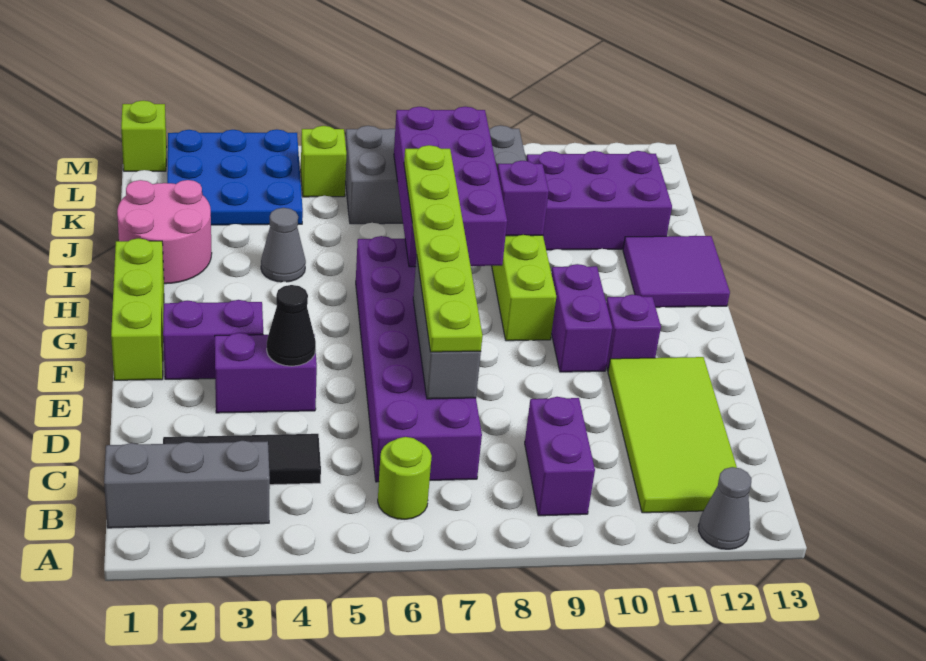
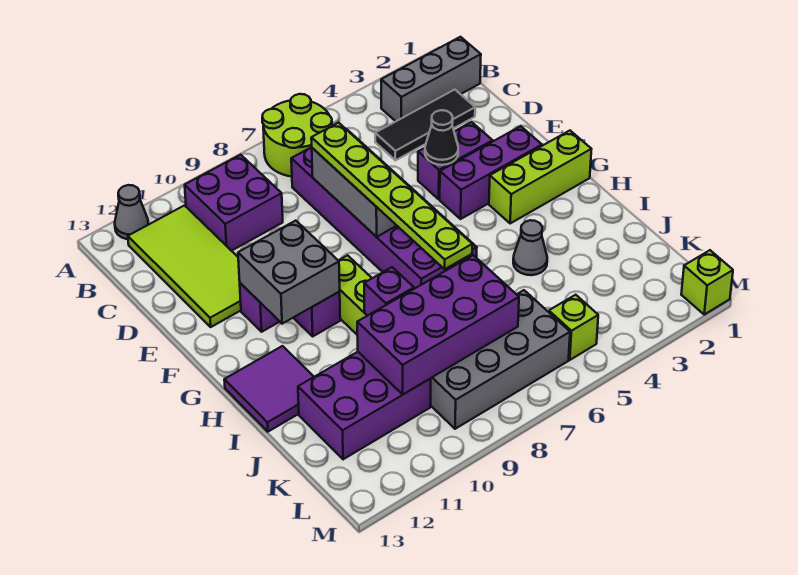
lime round brick B6 level 1 -> lime round brick A6:B7 level 1
purple brick B9:C9 level 1 -> purple brick B9:C10 level 1
lime brick F1:H1 level 1 -> lime brick G1:G3 level 1
purple brick F2:F3 level 1 -> purple brick F2:F4 level 1
none -> grey brick F10:G11 level 2
purple brick H7:K8 level 2 -> purple brick J7:K10 level 2
pink round brick I1:J2 level 1 -> none
blue plate K2:M4 level 1 -> none

